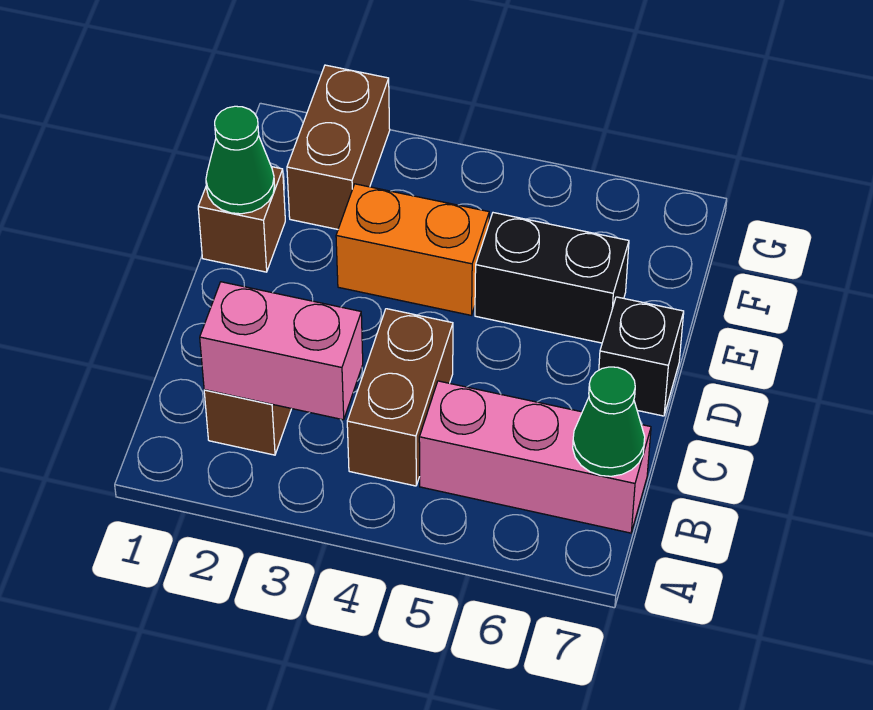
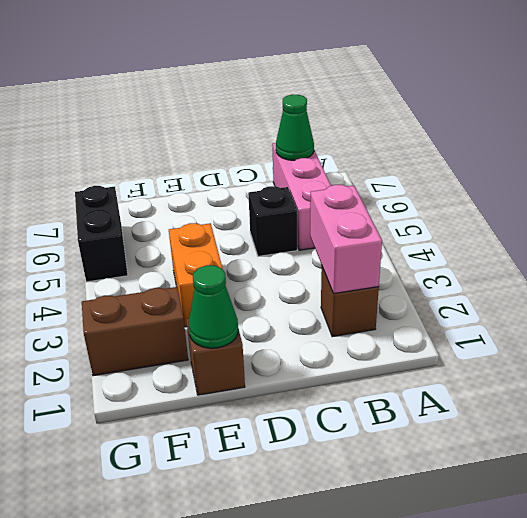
brown brick B4:C4 level 1 -> none
black brick D7 level 1 -> black brick C5 level 1
black brick E5:E6 level 1 -> black brick G5:G6 level 1

